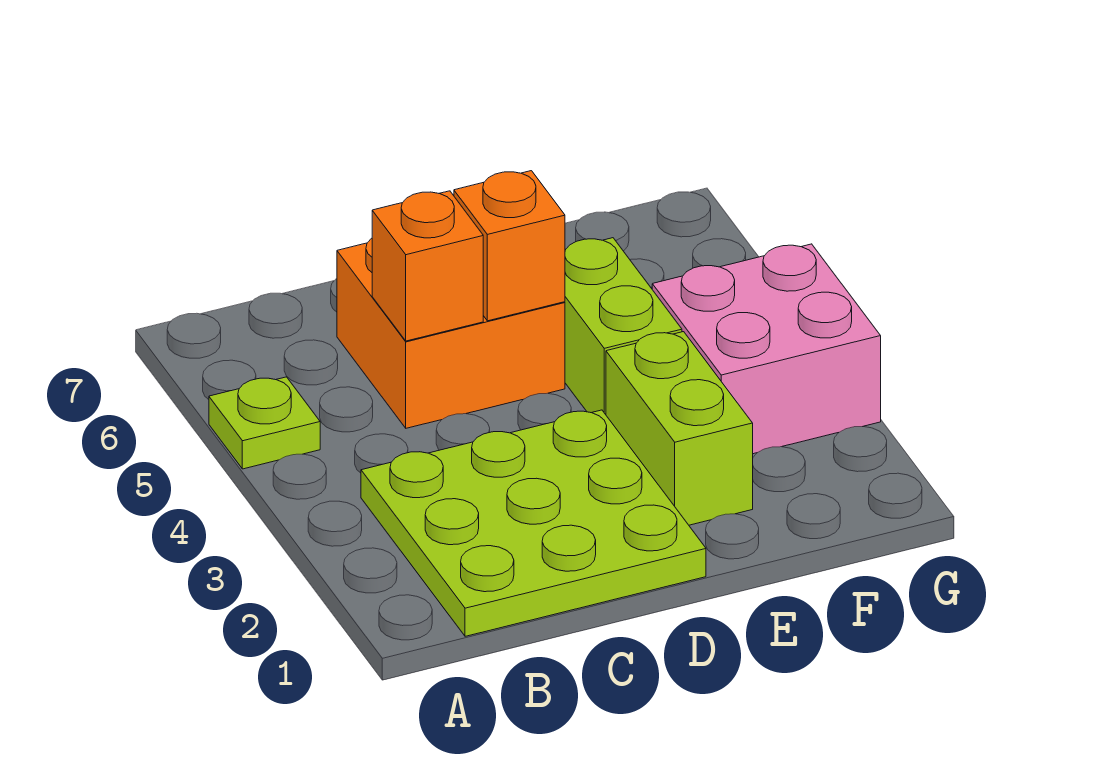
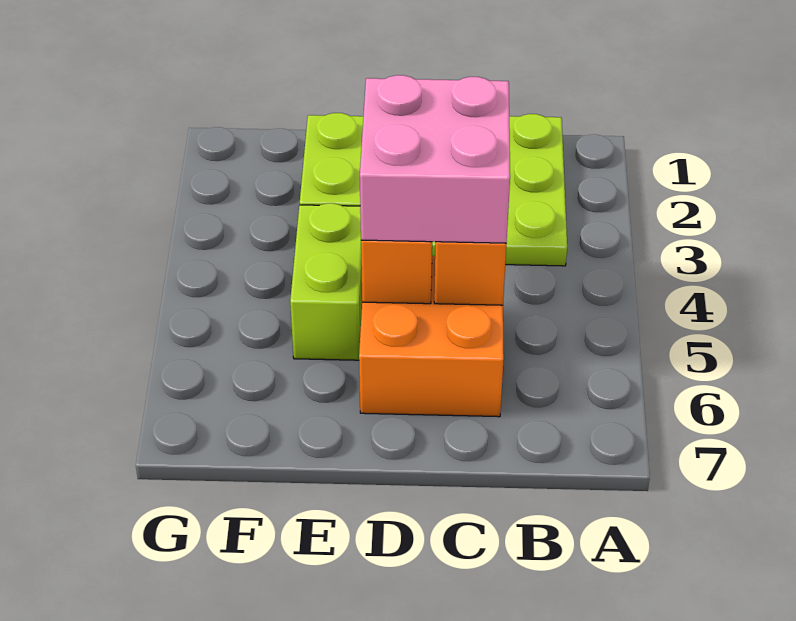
lime plate A5 level 1 -> none
pink brick F3:G4 level 1 -> pink brick C4:D5 level 3

